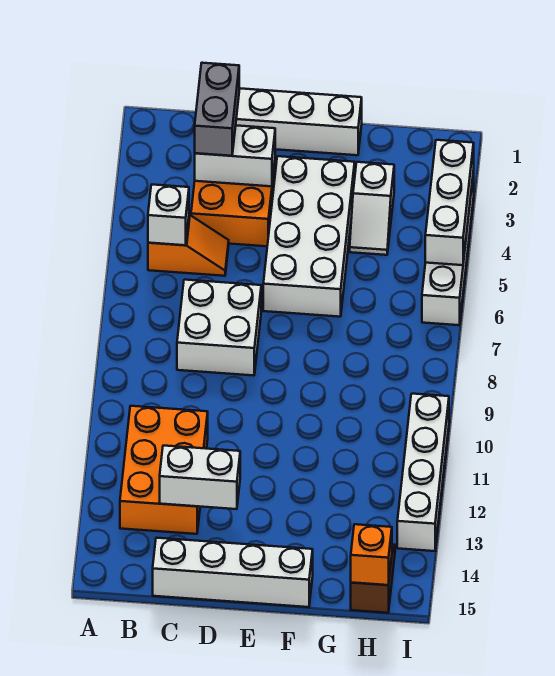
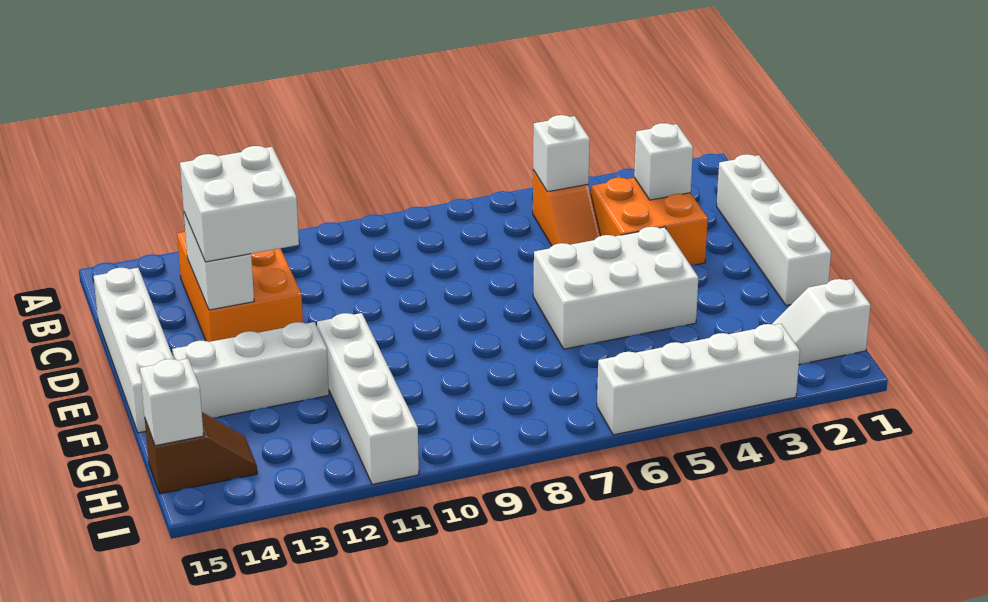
orange brick B11:C13 level 1 -> orange brick B12:D13 level 1
grey brick C2:C3 level 3 -> none
white brick C3:D3 level 2 -> white brick C3 level 2
white brick C7:D8 level 1 -> white brick C12:D13 level 3
white brick E3:F6 level 1 -> white brick E4:F6 level 1
white slope G3:G4 level 1 top 3 -> white slope H1:H2 level 1 top 1
orange brick H15 level 2 -> white brick H15 level 2
white brick I3:I5 level 2 -> white brick F12:F14 level 1
white brick I10:I13 level 1 -> white brick F11:I11 level 1

